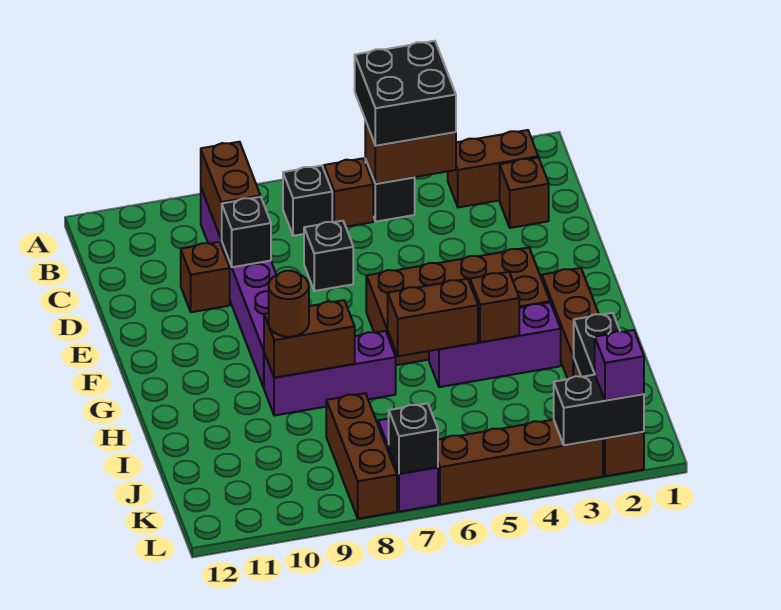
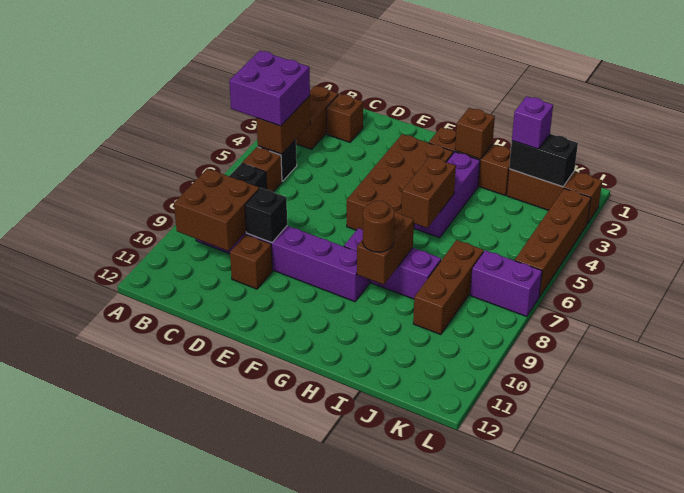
black brick A4:B5 level 3 -> purple brick A4:B5 level 3
brown brick B9:C9 level 2 -> brown brick B9:C10 level 2
black brick D7 level 1 -> none
brown brick H4 level 2 -> brown brick H2 level 2
purple brick H7:H9 level 1 -> purple brick G8:I8 level 1
brown brick J8:L8 level 1 -> brown brick J7:J9 level 1
black brick L2:L3 level 2 -> none
purple brick L2 level 3 -> purple brick J2 level 3
black brick L7 level 2 -> none

